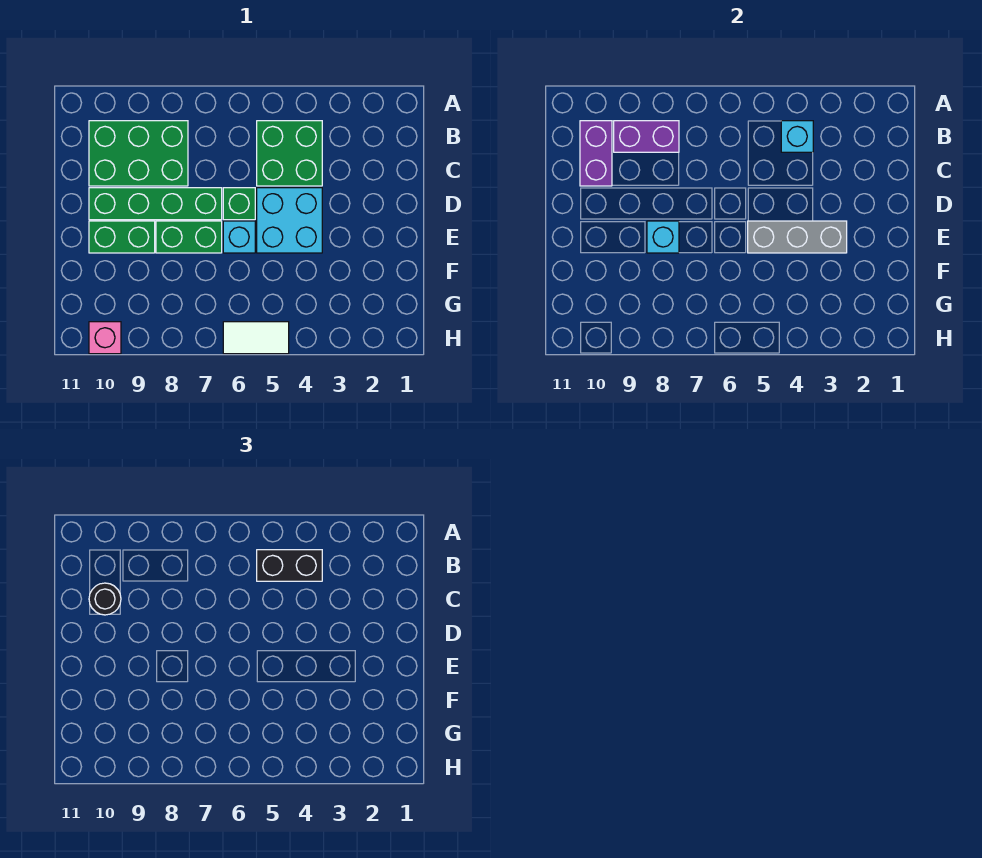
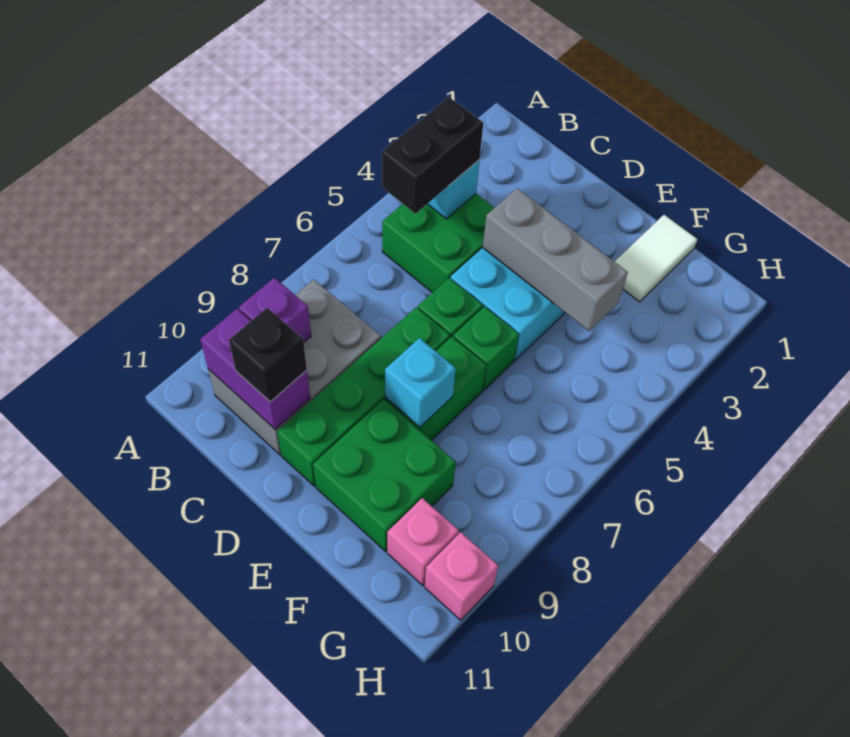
green brick B8:C10 level 1 -> grey brick B8:C10 level 1
purple brick B8:B9 level 2 -> purple brick B9 level 2
black round brick C10 level 3 -> black brick C10 level 3
grey brick E3:E5 level 2 -> grey brick D4:F4 level 2
cyan brick E6 level 1 -> green brick E6 level 1
green brick E9:E10 level 1 -> green brick E9:F10 level 1
none -> pink brick G10 level 1
white tile H5:H6 level 1 -> white tile F1:F2 level 1

